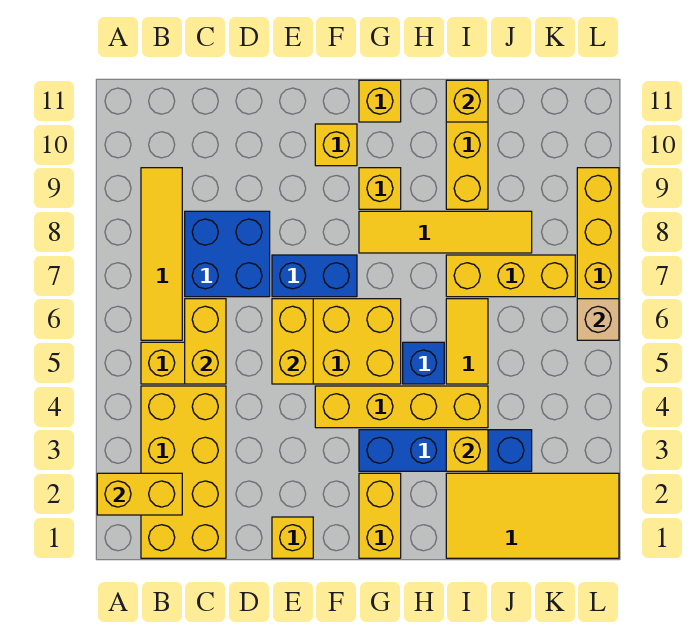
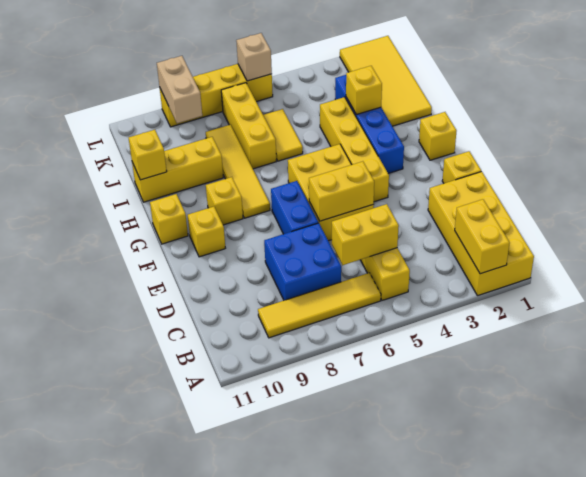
yellow brick B1:C4 level 1 -> yellow brick A1:D2 level 1
yellow brick G1:G2 level 1 -> yellow brick G1 level 1
blue brick H5 level 1 -> none
yellow tile I5:I6 level 1 -> yellow tile I6:J6 level 1
none -> tan brick K9:L9 level 2

